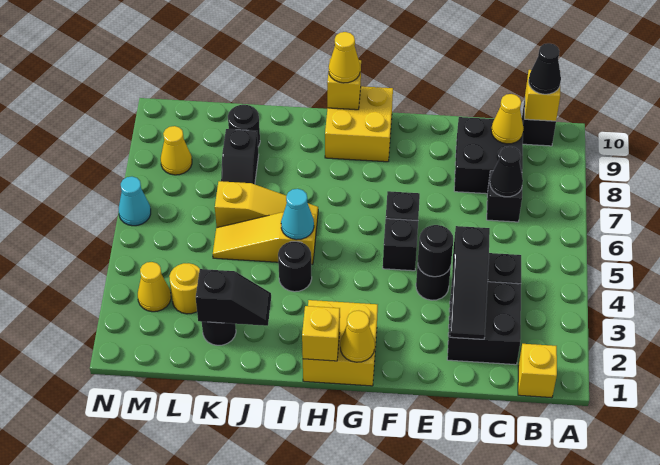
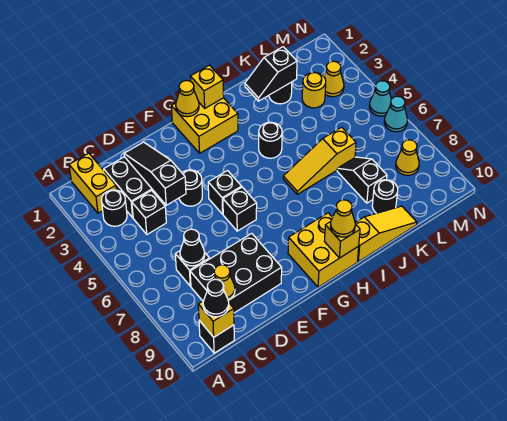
yellow brick B1 level 1 -> yellow brick B1:B2 level 1
black brick C8:D9 level 1 -> black brick C8:E9 level 1
black round brick E4 level 2 -> black round brick B3 level 1
yellow slope I5:K5 level 1 top I -> yellow slope I10:K10 level 1 top I
cyan cone I5 level 2 -> cyan cone N5 level 1

